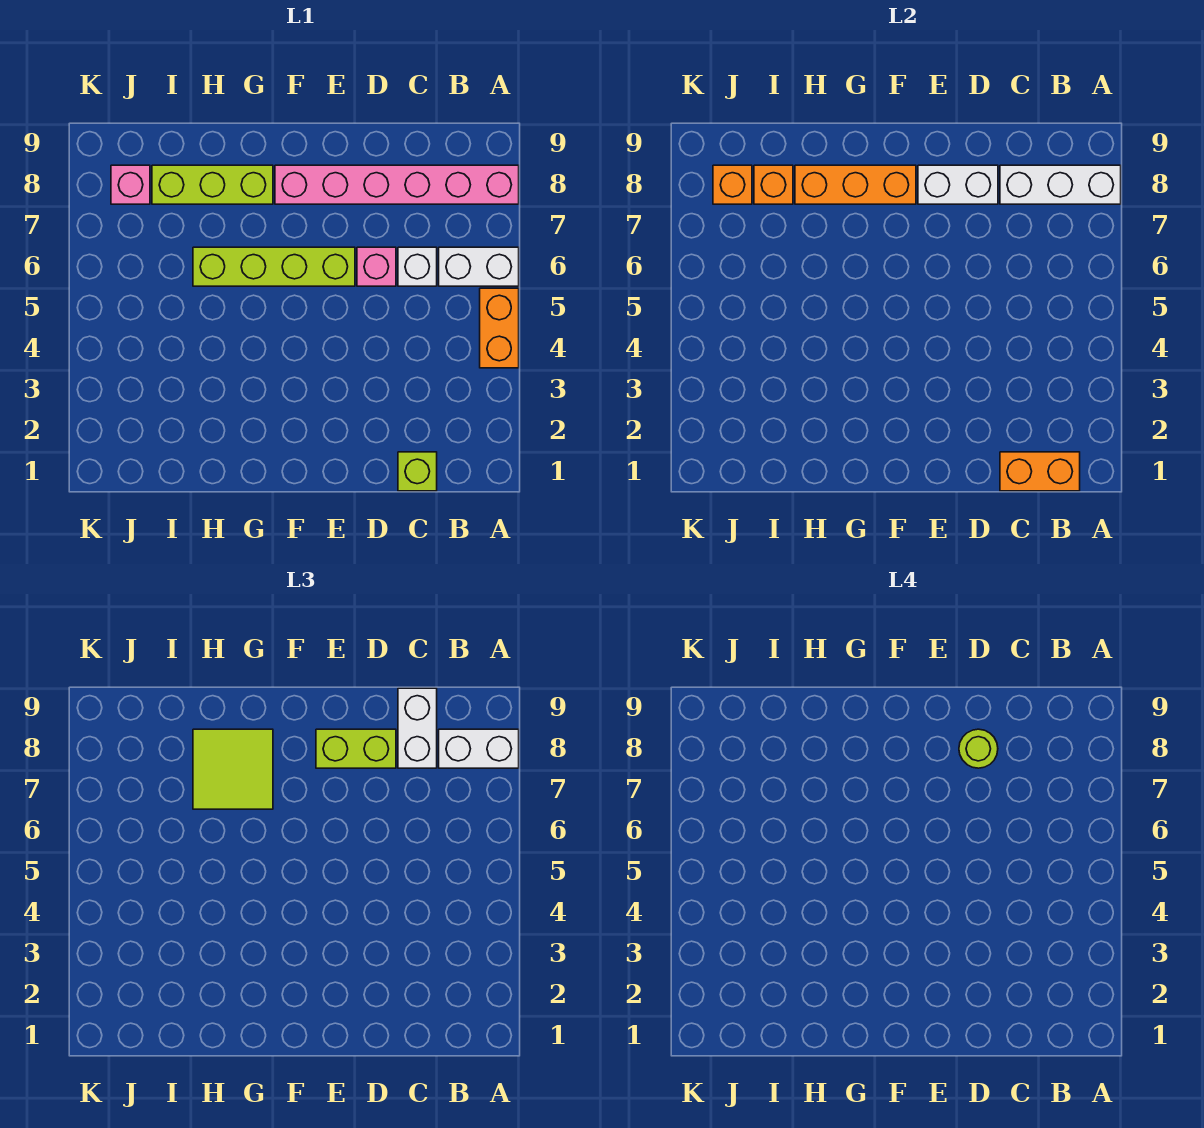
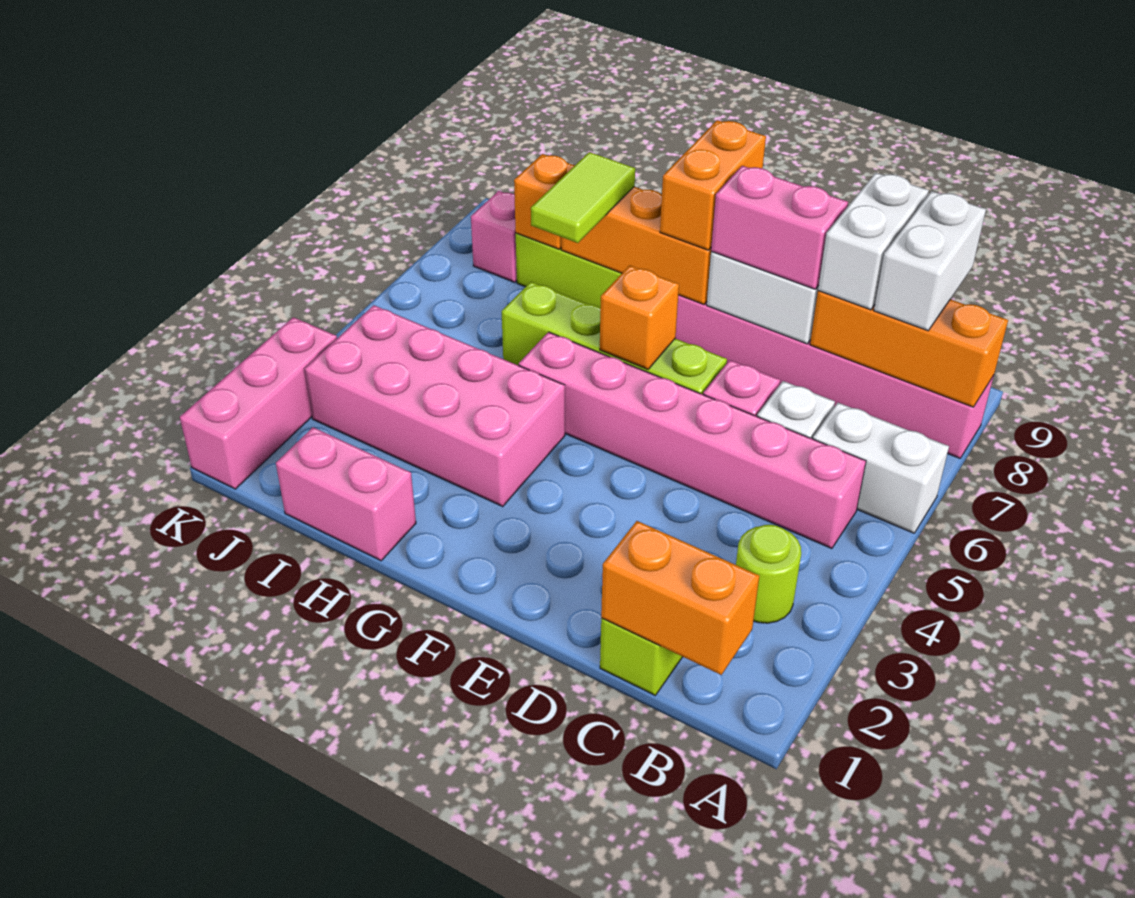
orange brick A4:A5 level 1 -> orange brick F8:F9 level 3
white brick A8:C8 level 2 -> orange brick A8:C8 level 2
white brick A8:B8 level 3 -> white brick B8:B9 level 3
none -> pink brick B5:G5 level 1
lime brick D8:E8 level 3 -> pink brick D8:E8 level 3
lime round brick D8 level 4 -> lime round brick B3 level 1
none -> pink brick G3:J4 level 1
lime tile G7:H8 level 3 -> lime tile H7:H8 level 3
none -> pink brick H1:I1 level 1
orange brick J8 level 2 -> orange brick F6 level 2
none -> pink brick K1:K3 level 1

